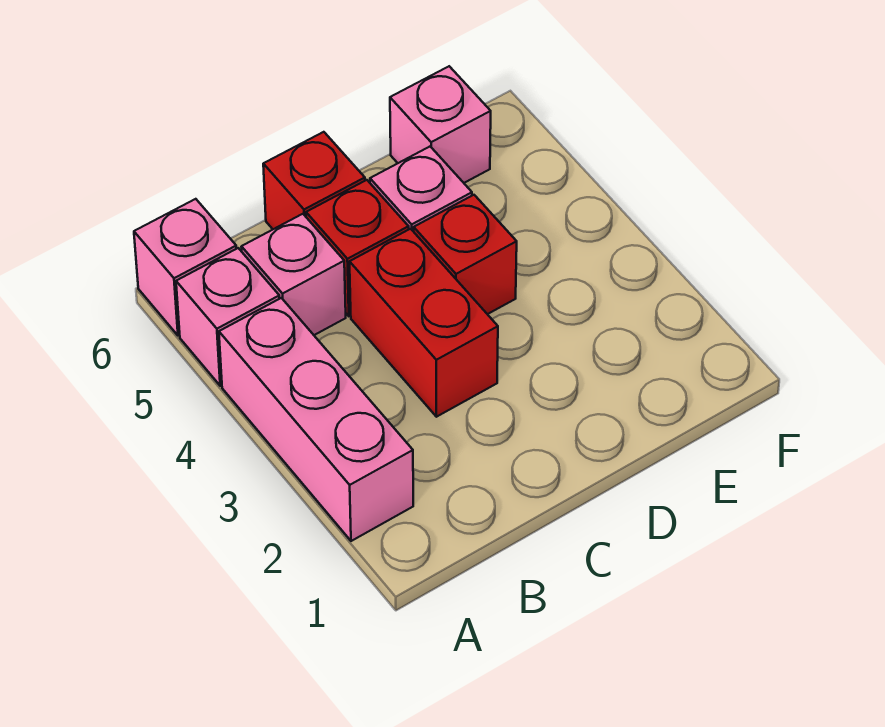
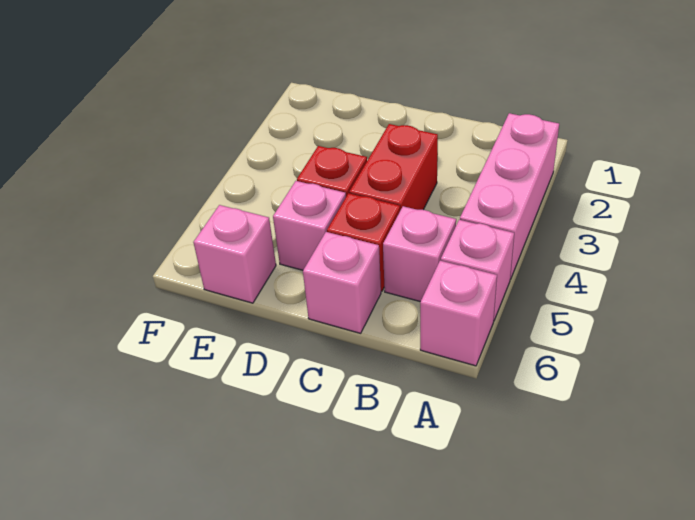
red brick C6 level 1 -> pink brick C6 level 1

